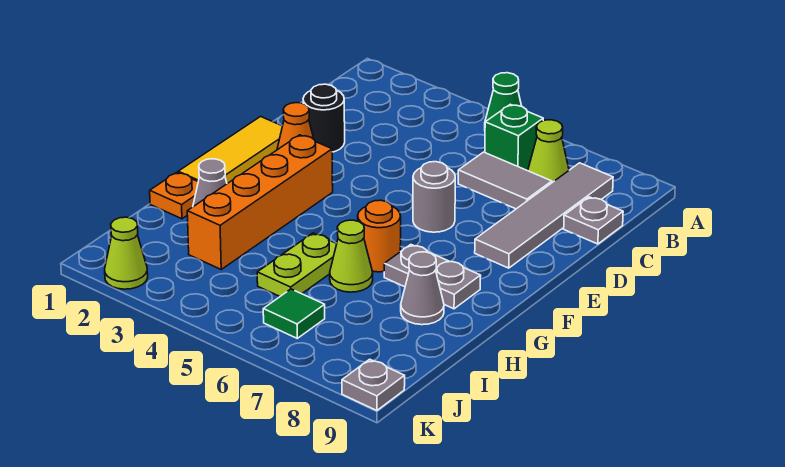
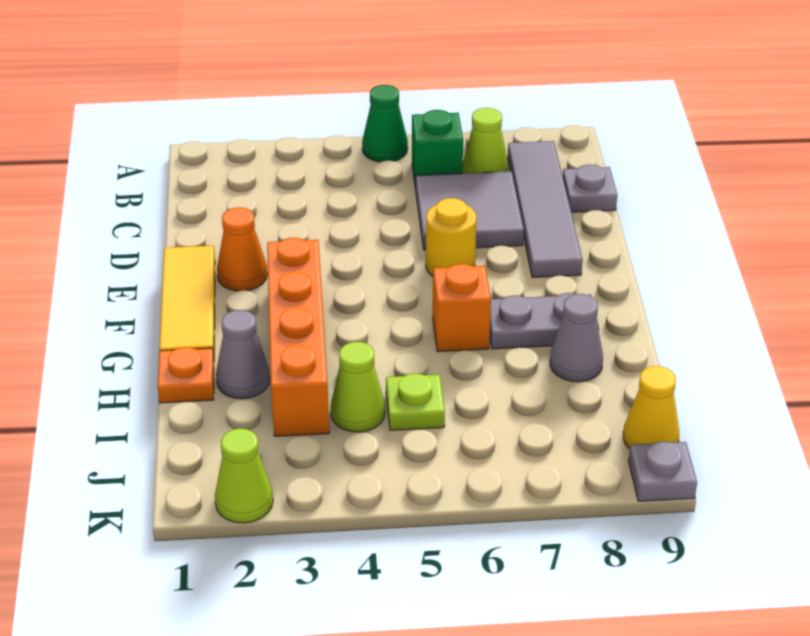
grey tile C6:C7 level 1 -> grey tile C6:D7 level 1
black round brick D2 level 1 -> none
grey round brick E6 level 1 -> yellow round brick E6 level 1
orange round brick G6 level 1 -> orange brick G6 level 1
lime plate H5:I5 level 1 -> lime plate I5 level 1
lime cone H6 level 1 -> lime cone I4 level 1
green tile J6 level 1 -> none
none -> yellow cone J9 level 1

